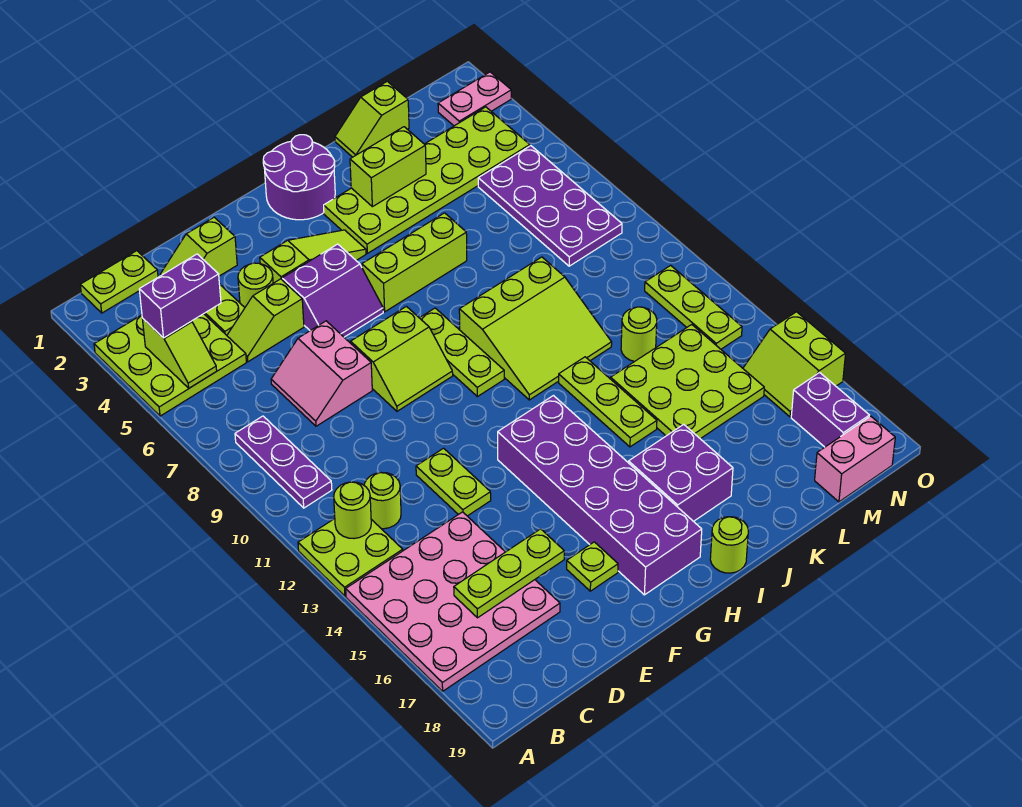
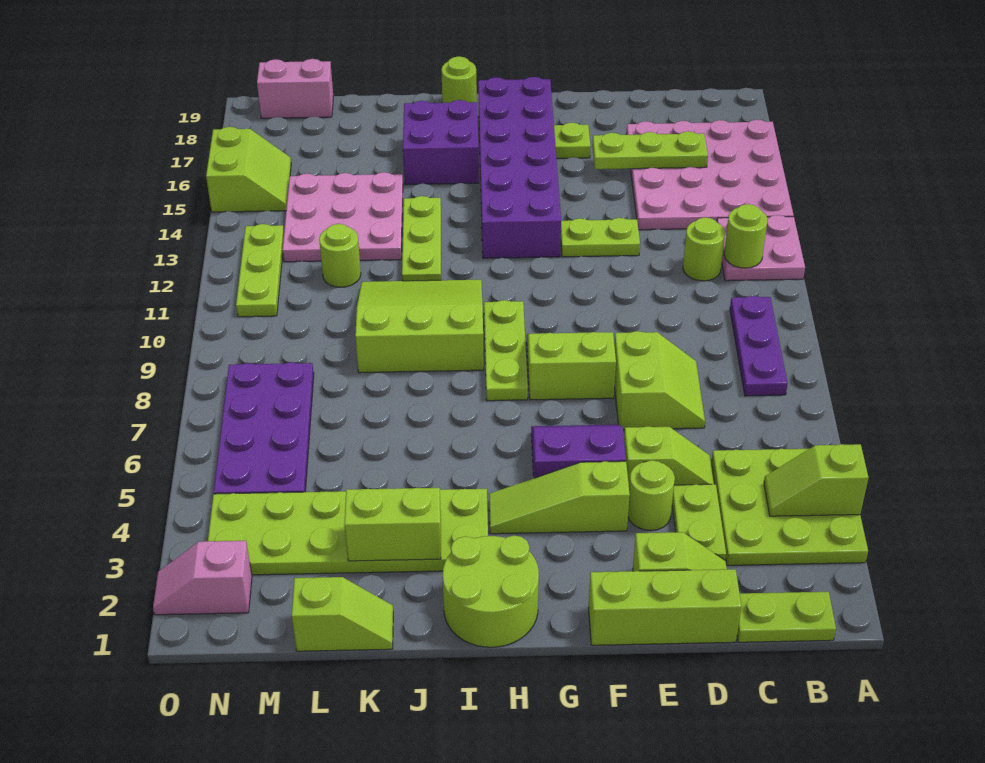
lime plate A12:B13 level 1 -> pink plate A12:B13 level 1
lime slope B4:B5 level 2 top 4 -> lime slope A4:B4 level 2 top A
purple brick B4:C4 level 3 -> none
pink slope D7:E8 level 1 top E -> lime slope D7:E8 level 1 top E
lime plate E12:E13 level 1 -> lime plate E13:F13 level 1
purple round brick H1:I2 level 1 -> lime round brick H1:I2 level 1
lime brick H6:J6 level 1 -> lime brick D1:F1 level 1
lime plate K13:M15 level 1 -> pink plate K13:M15 level 1
pink plate N2:O2 level 1 -> pink slope N2:O2 level 1 top N
purple brick N17:N18 level 1 -> none

